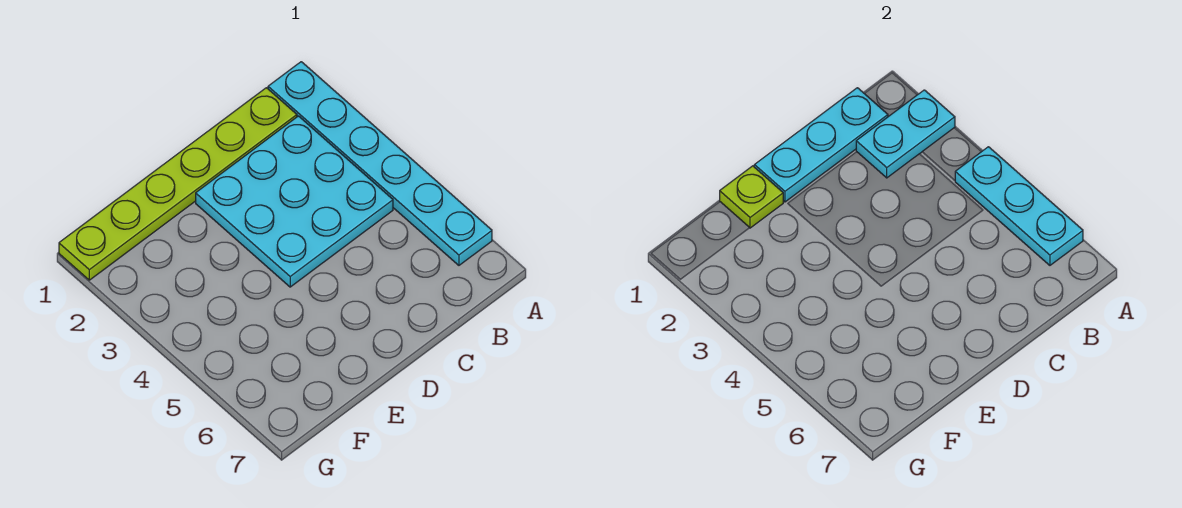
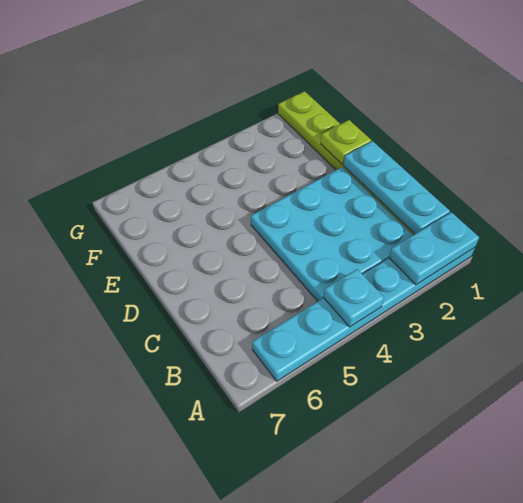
cyan plate A2:B2 level 2 -> cyan plate A1:A2 level 2
cyan plate A4:A6 level 2 -> cyan plate A4 level 2

